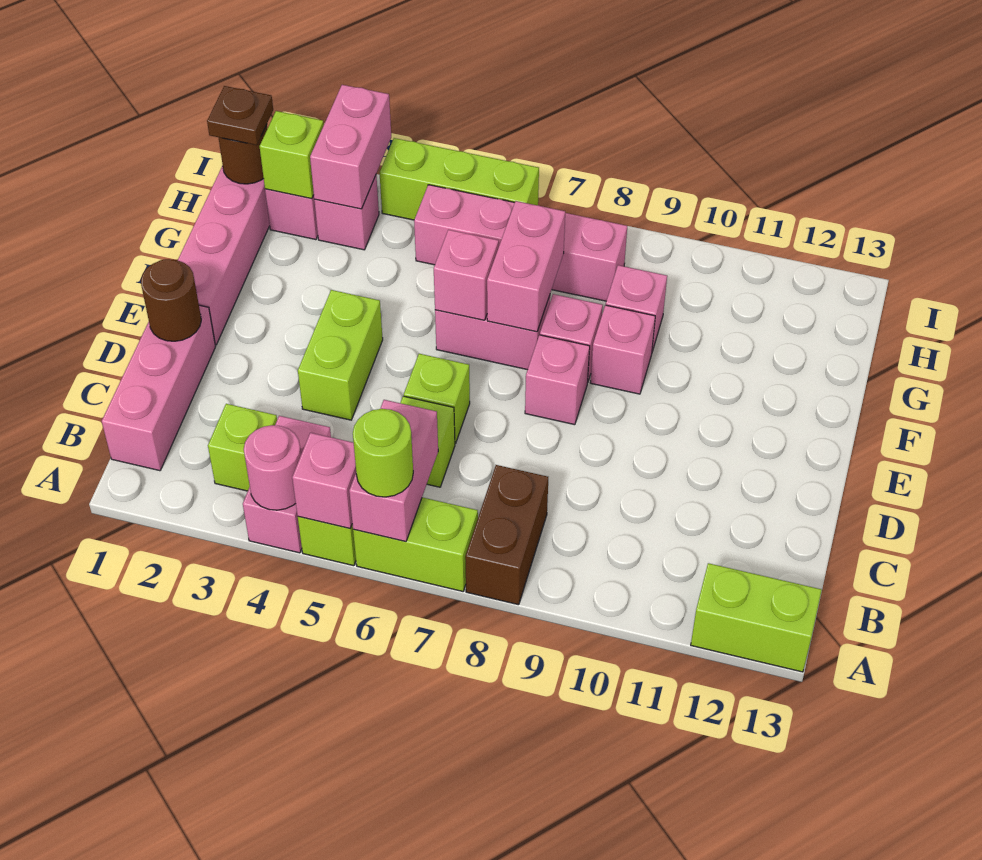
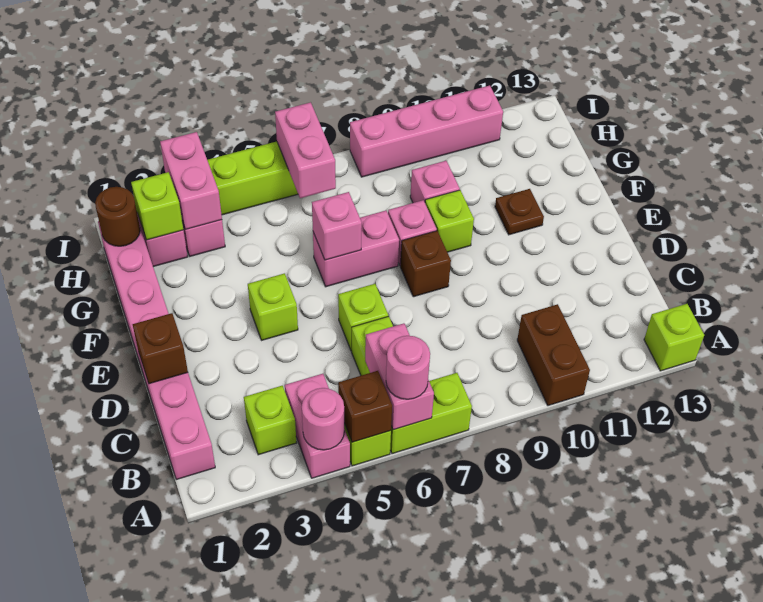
pink brick A5 level 2 -> brown brick A5 level 2
lime round brick A6 level 3 -> pink round brick A6 level 3
brown brick A8:B8 level 1 -> brown brick A10:B10 level 1
lime brick A12:A13 level 1 -> lime brick A13 level 1
brown round brick D1 level 2 -> brown brick D1 level 2
lime brick D4:E4 level 1 -> lime brick E4 level 1
pink brick E8 level 1 -> brown brick E8 level 1
pink brick F7:G7 level 2 -> pink brick H6:I6 level 2
pink brick F9 level 1 -> lime brick F9 level 1
brown plate H1 level 3 -> brown plate F11 level 1
pink brick H5:H8 level 1 -> pink brick I8:I11 level 1

